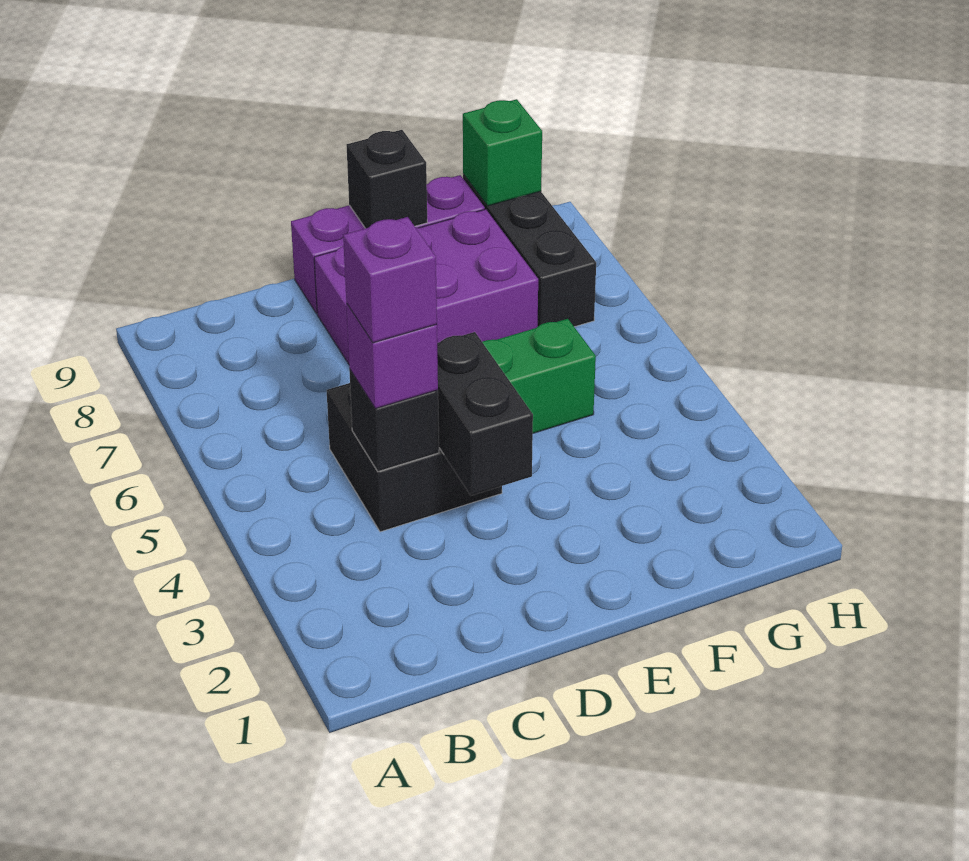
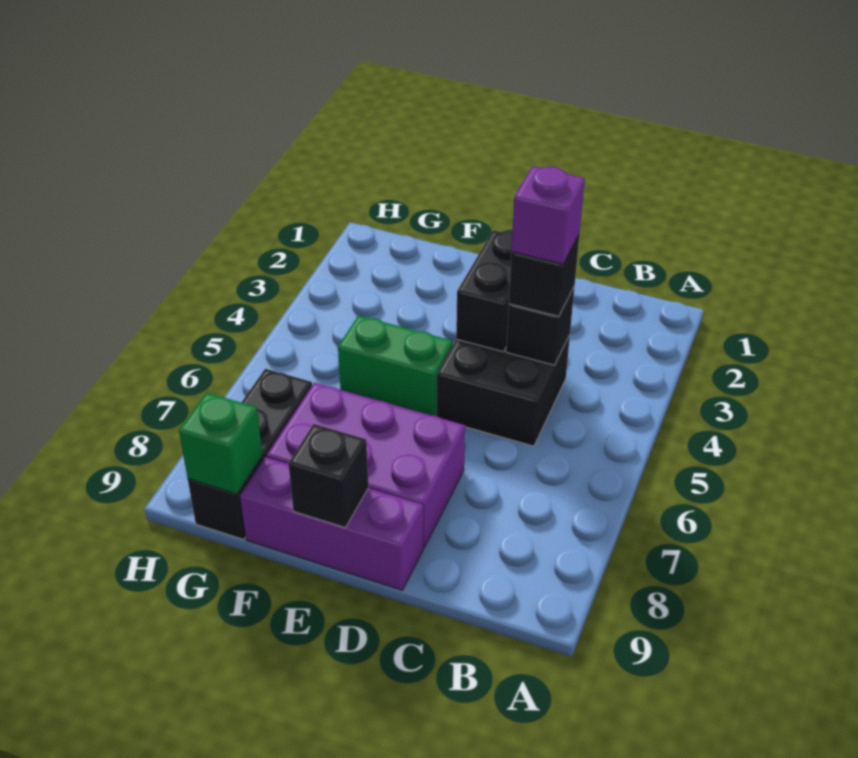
purple brick C4 level 3 -> black brick C4 level 3

